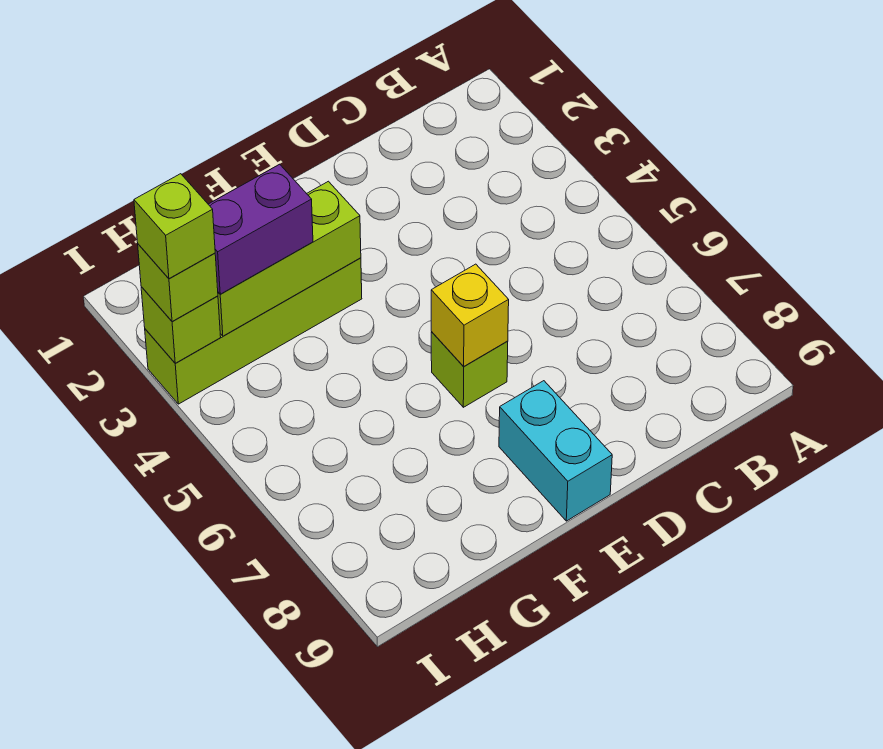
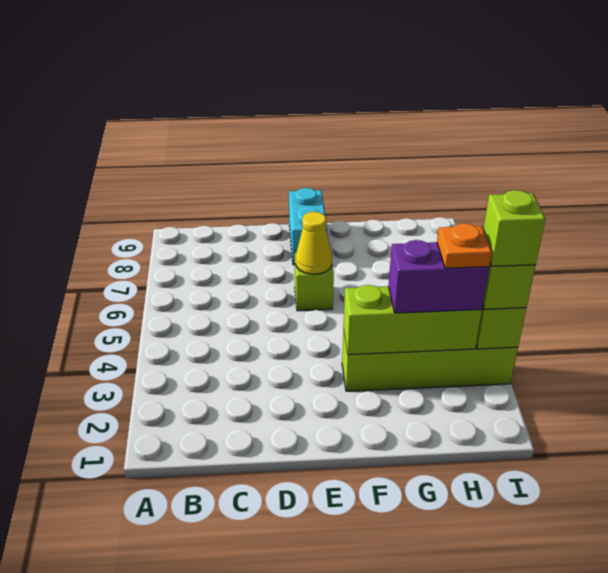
yellow brick E6 level 2 -> yellow cone E6 level 2
none -> orange plate H3 level 4

